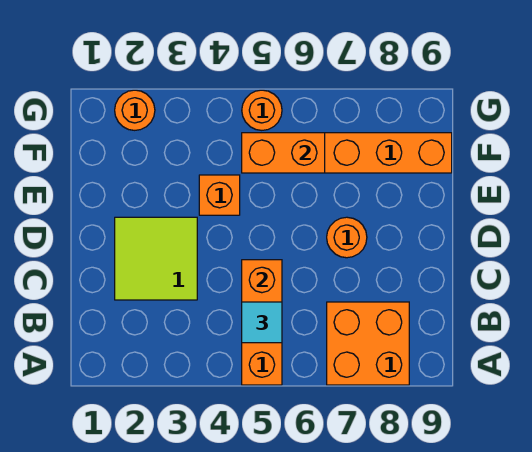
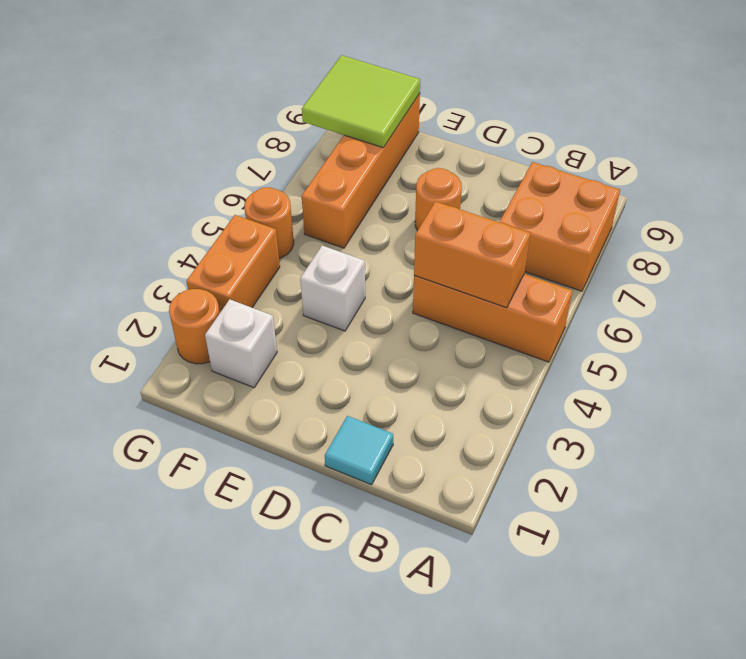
cyan tile B5 level 3 -> cyan tile C1 level 1
lime tile C2:D3 level 1 -> lime tile F8:G9 level 2
orange brick E4 level 1 -> white brick E4 level 1
none -> white brick F2 level 1
orange brick F5:F6 level 2 -> orange brick G3:G4 level 1

